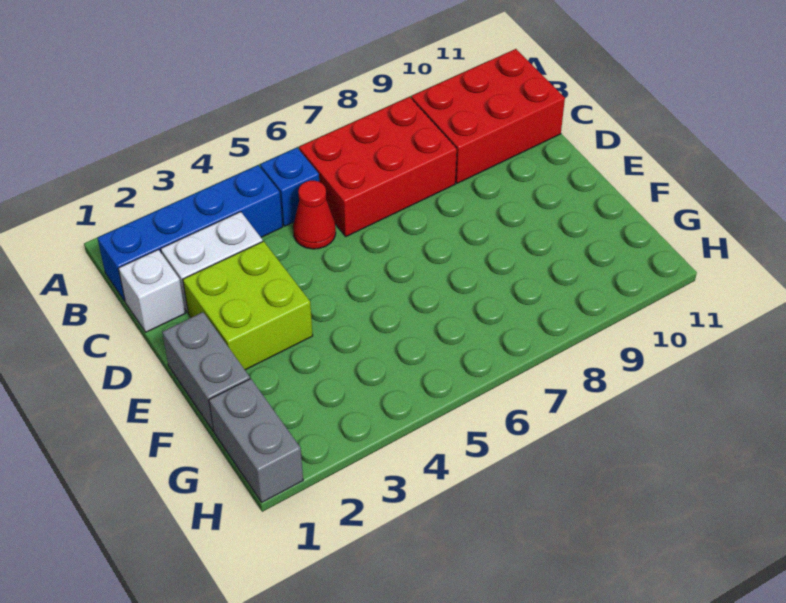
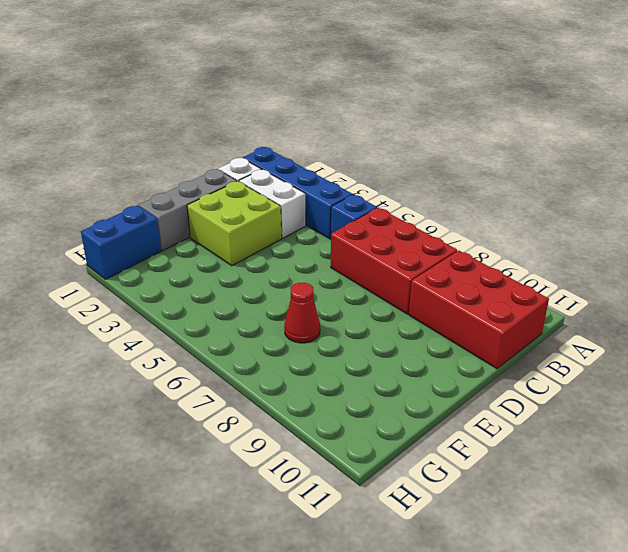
red cone C5 level 1 -> red cone F7 level 1
grey brick E1:F1 level 1 -> grey brick D1:F1 level 1
grey brick G1:H1 level 1 -> blue brick G1:H1 level 1

